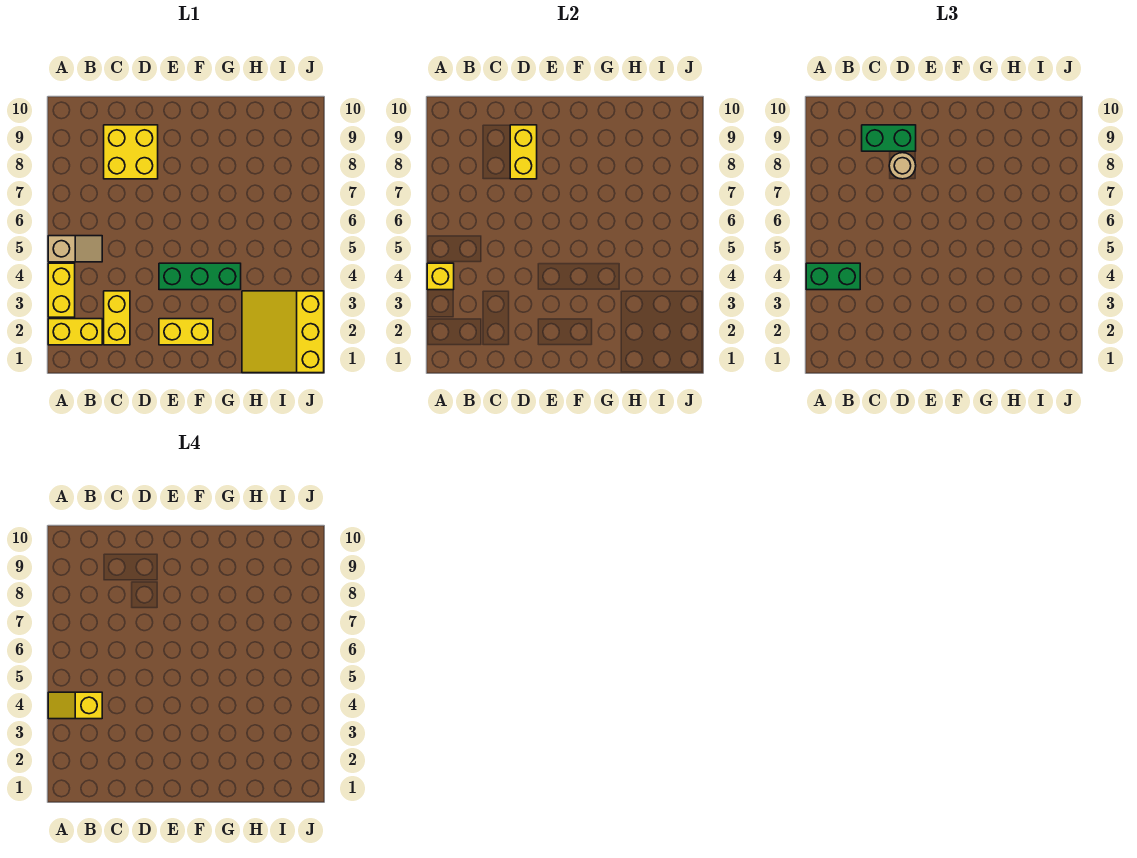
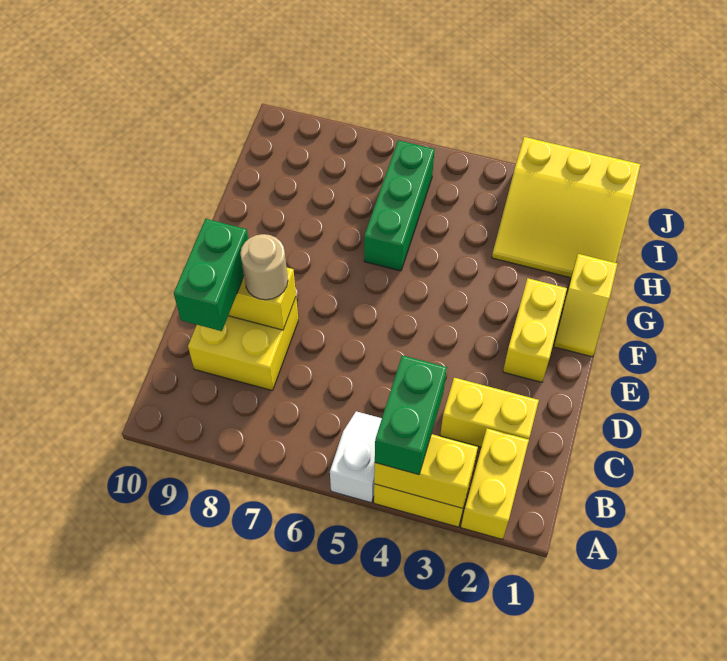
yellow brick A4 level 2 -> yellow brick A3:A4 level 2
yellow slope A4:B4 level 4 top B -> yellow slope F1:G1 level 1 top G
tan slope A5:B5 level 1 top A -> white slope A5:B5 level 1 top A
green brick E4:G4 level 1 -> green brick G6:I6 level 1

